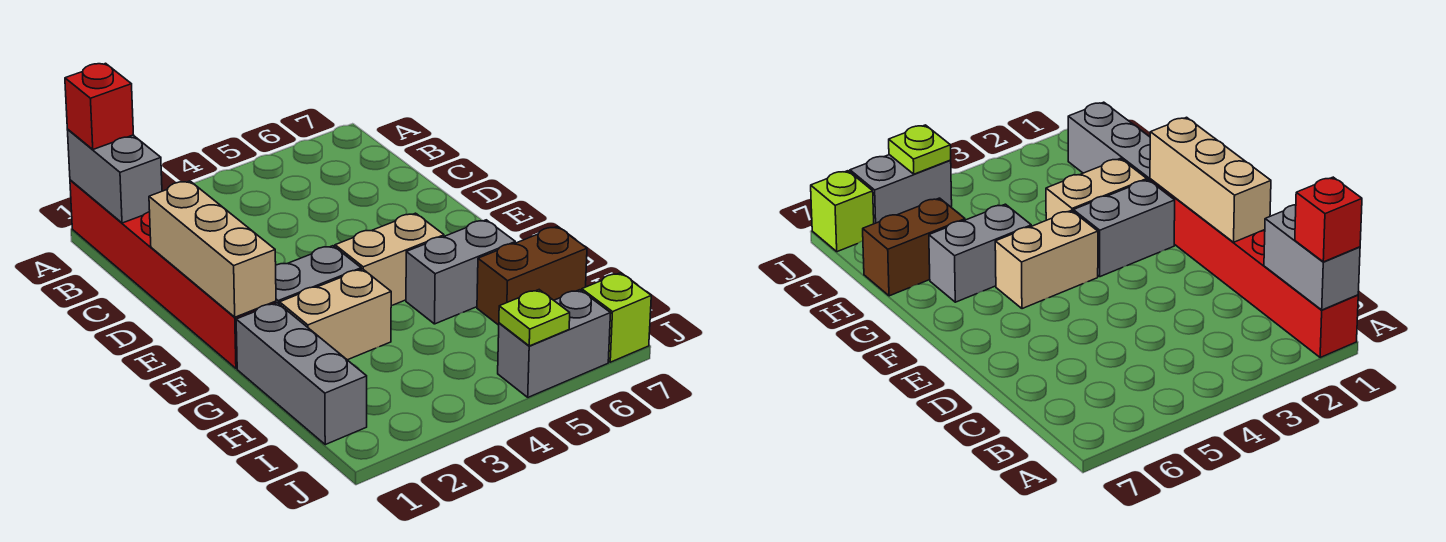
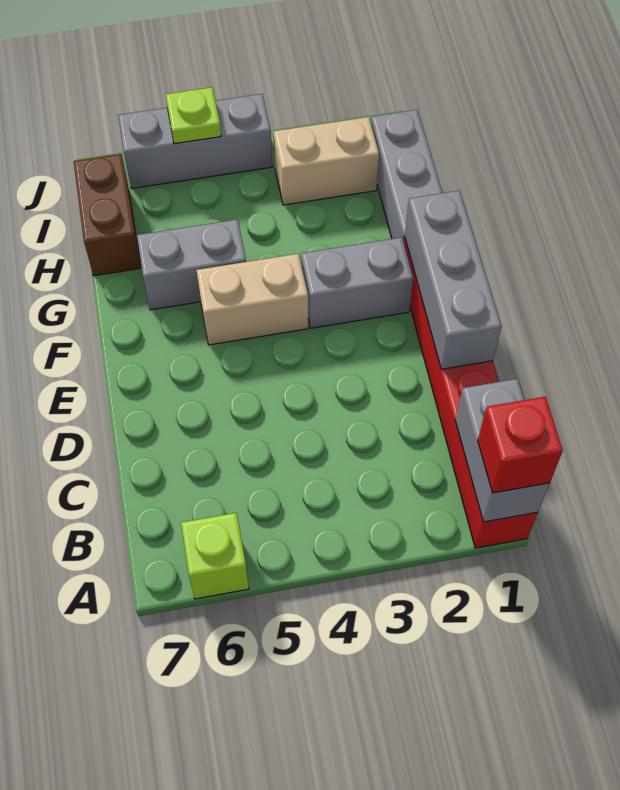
tan brick D1:F1 level 2 -> grey brick D1:F1 level 2
tan brick G2:G3 level 1 -> tan brick I2:I3 level 1
brown brick H6:H7 level 1 -> brown brick H7:I7 level 1
grey brick J5:J6 level 1 -> grey brick J4:J6 level 1
lime brick J7 level 1 -> lime brick A6 level 1

